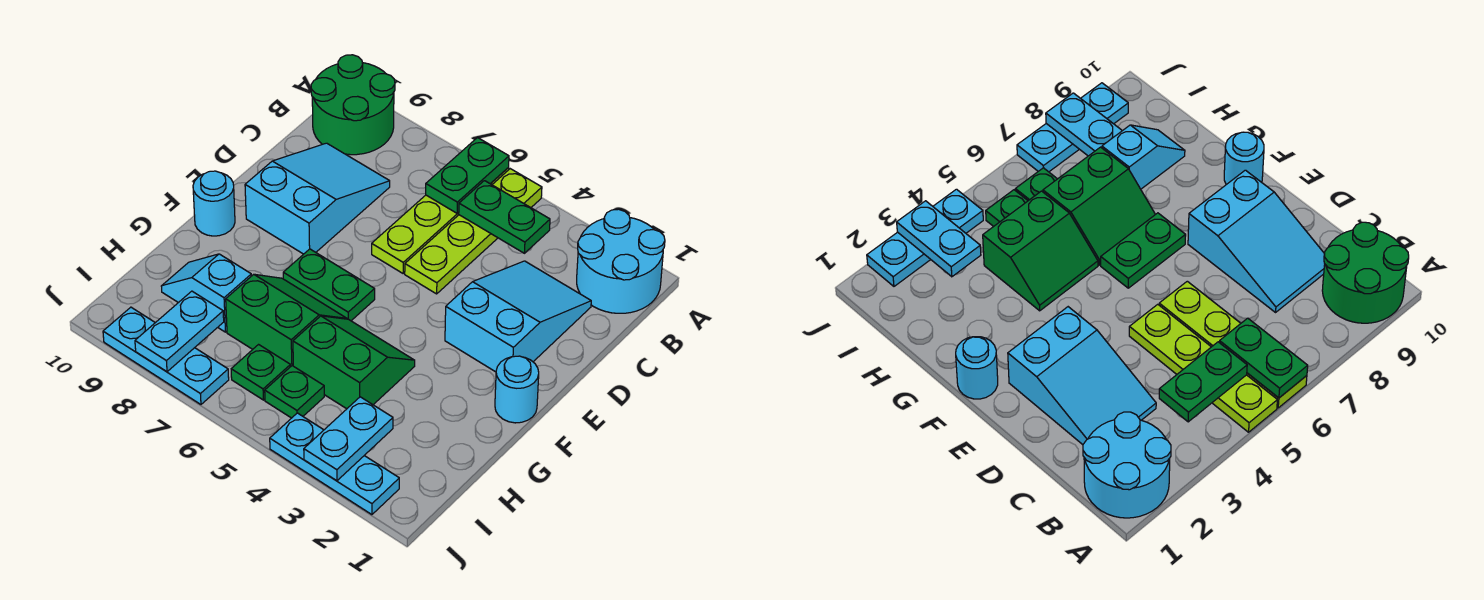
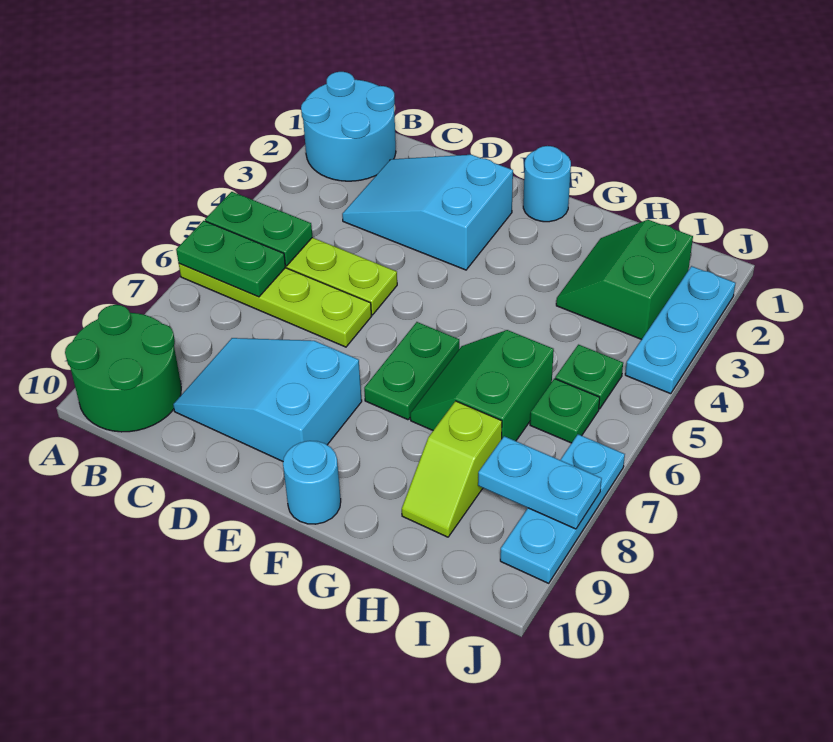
green plate B4:B5 level 2 -> green plate A5:B5 level 2
green slope G4:H5 level 1 top H -> green slope H2:I3 level 1 top I
cyan slope H8:H9 level 1 top 8 -> lime slope H8:H9 level 1 top 8
cyan plate I3:J3 level 2 -> none

